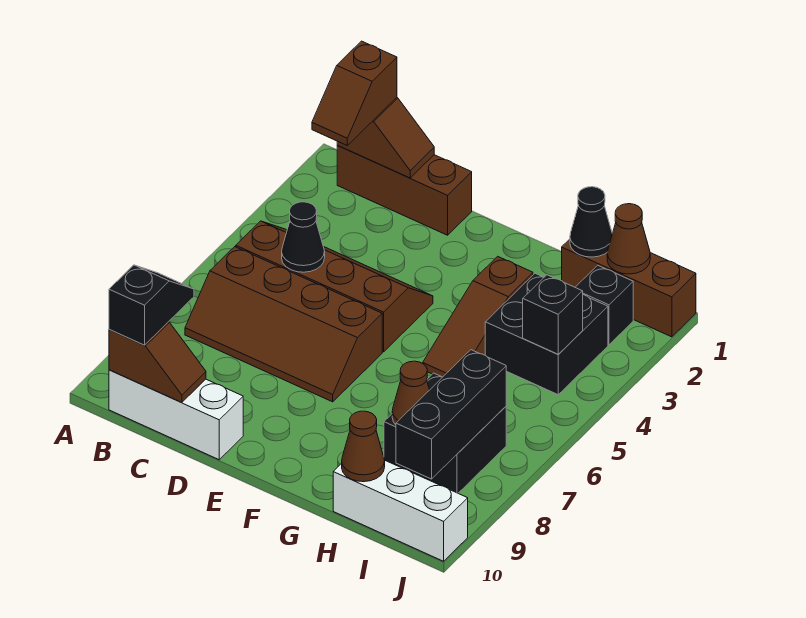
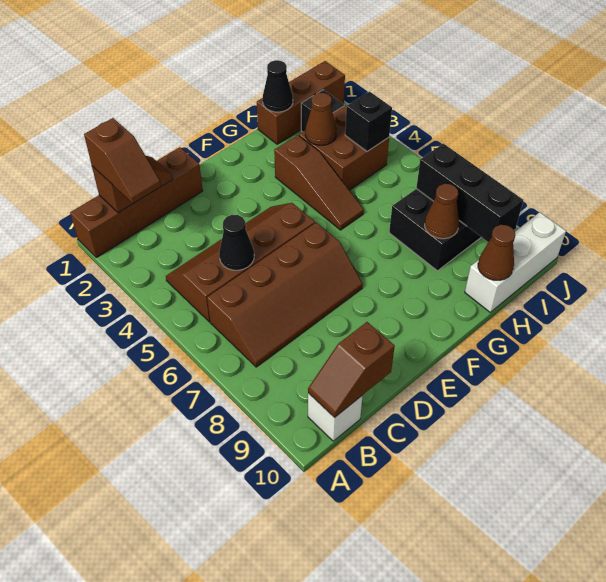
brown brick B1:D1 level 1 -> brown brick A1:D1 level 1
black slope B9:B10 level 3 top 10 -> none
white brick B10:D10 level 1 -> white brick B10 level 1
brown slope B10:C10 level 2 top B -> brown slope B10:C10 level 2 top C
black brick H3:I4 level 1 -> brown brick H3:I4 level 1
brown cone I1 level 2 -> brown cone H3 level 2

